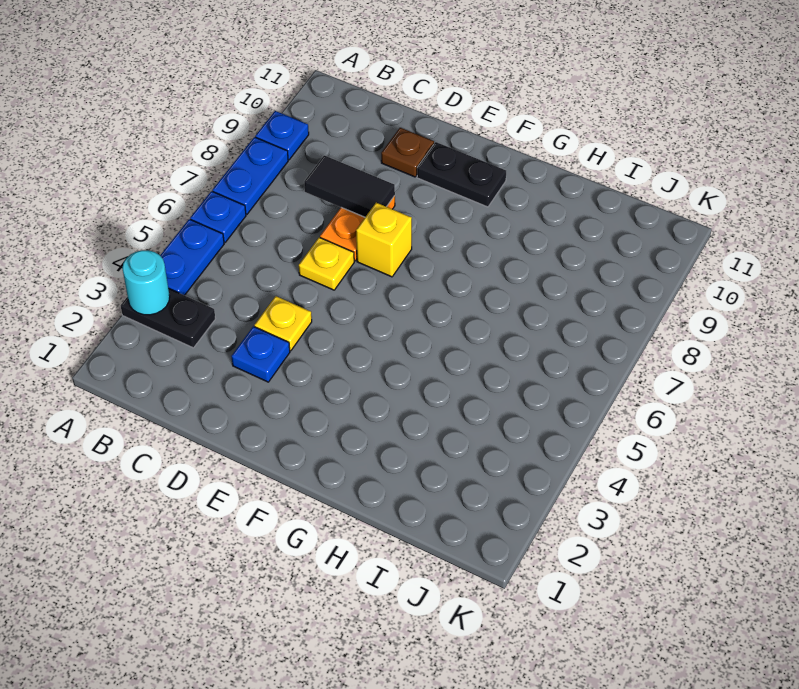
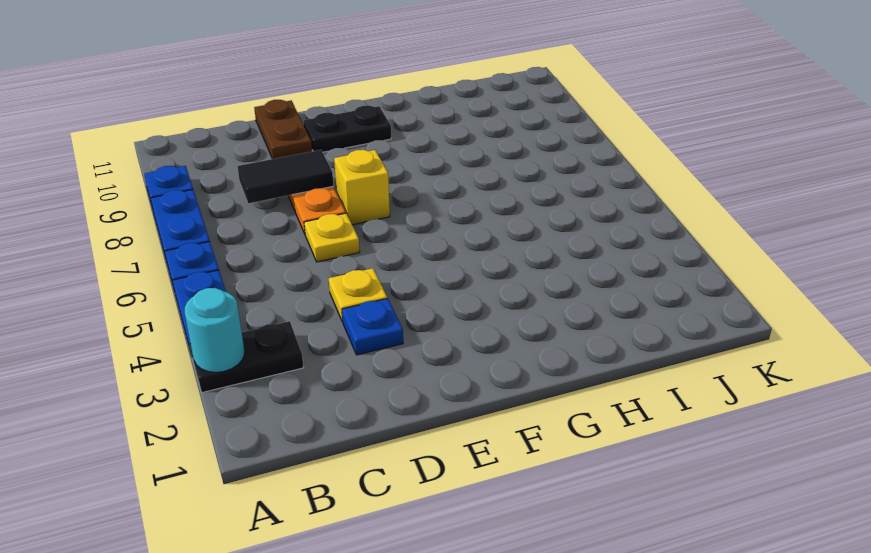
brown plate D10 level 1 -> brown plate D10:D11 level 1

